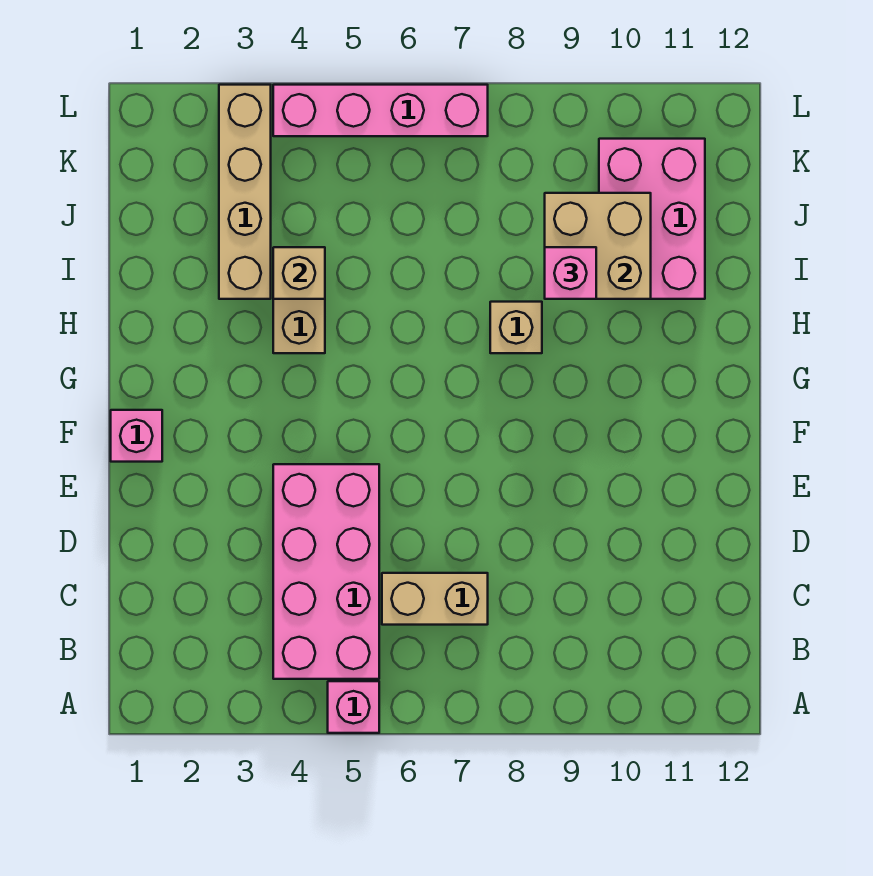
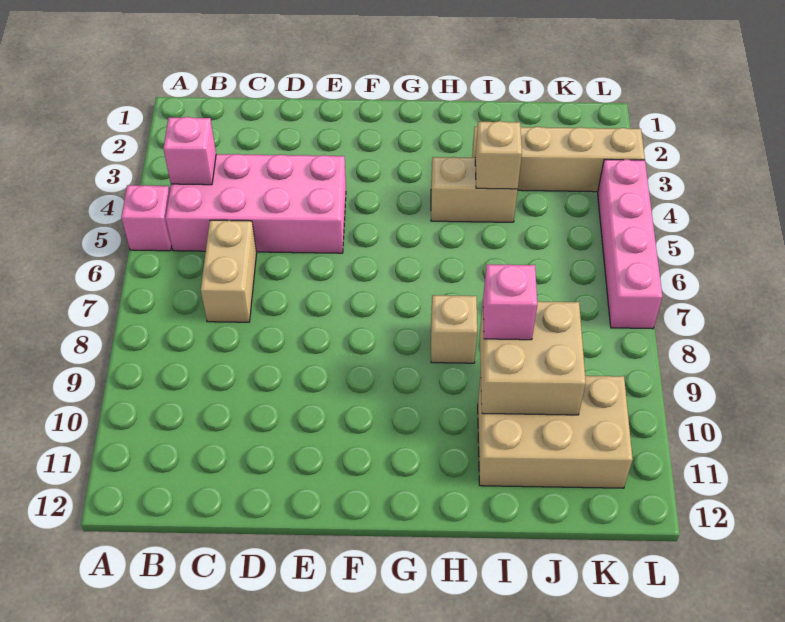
pink brick F1 level 1 -> pink brick B4 level 2
pink brick I10:K11 level 1 -> tan brick I10:K11 level 1

